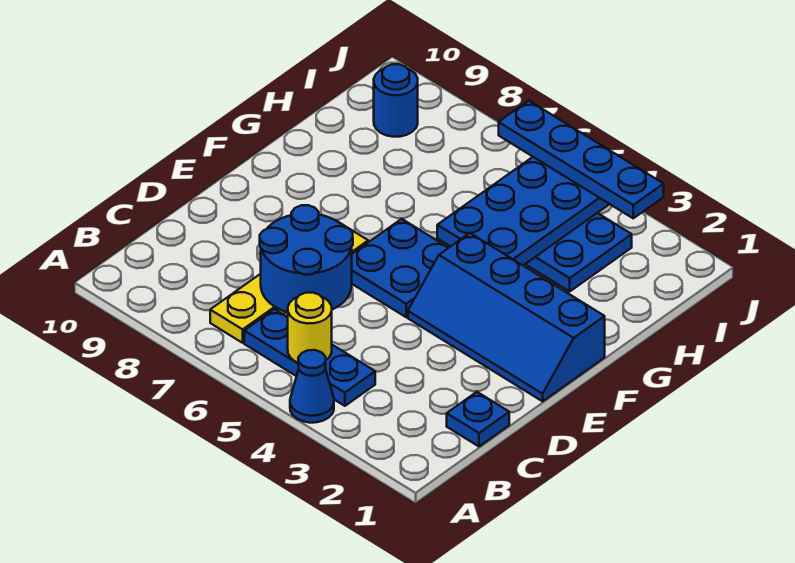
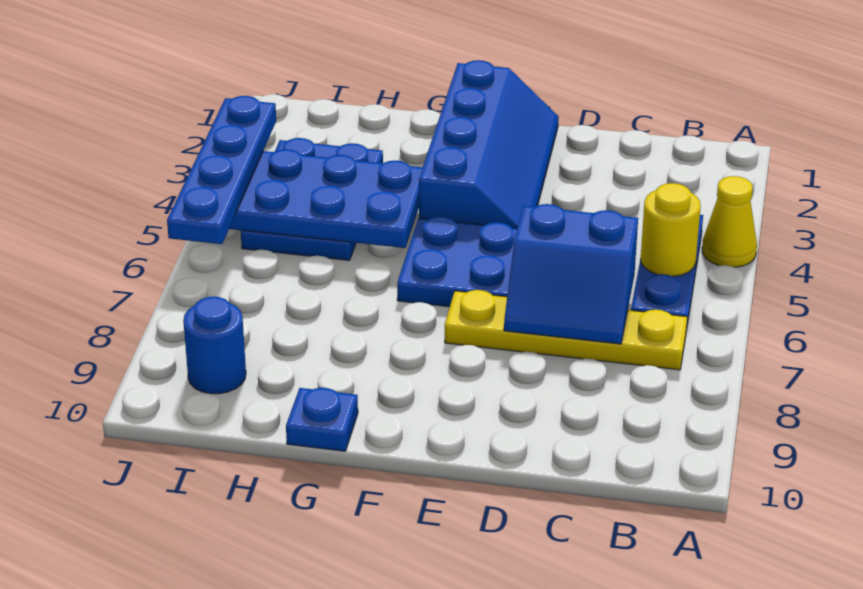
blue cone A4 level 1 -> yellow cone A4 level 1
blue plate C1 level 1 -> blue plate G10 level 1
blue round brick C6:D7 level 2 -> blue slope C6:D7 level 2 top 6

